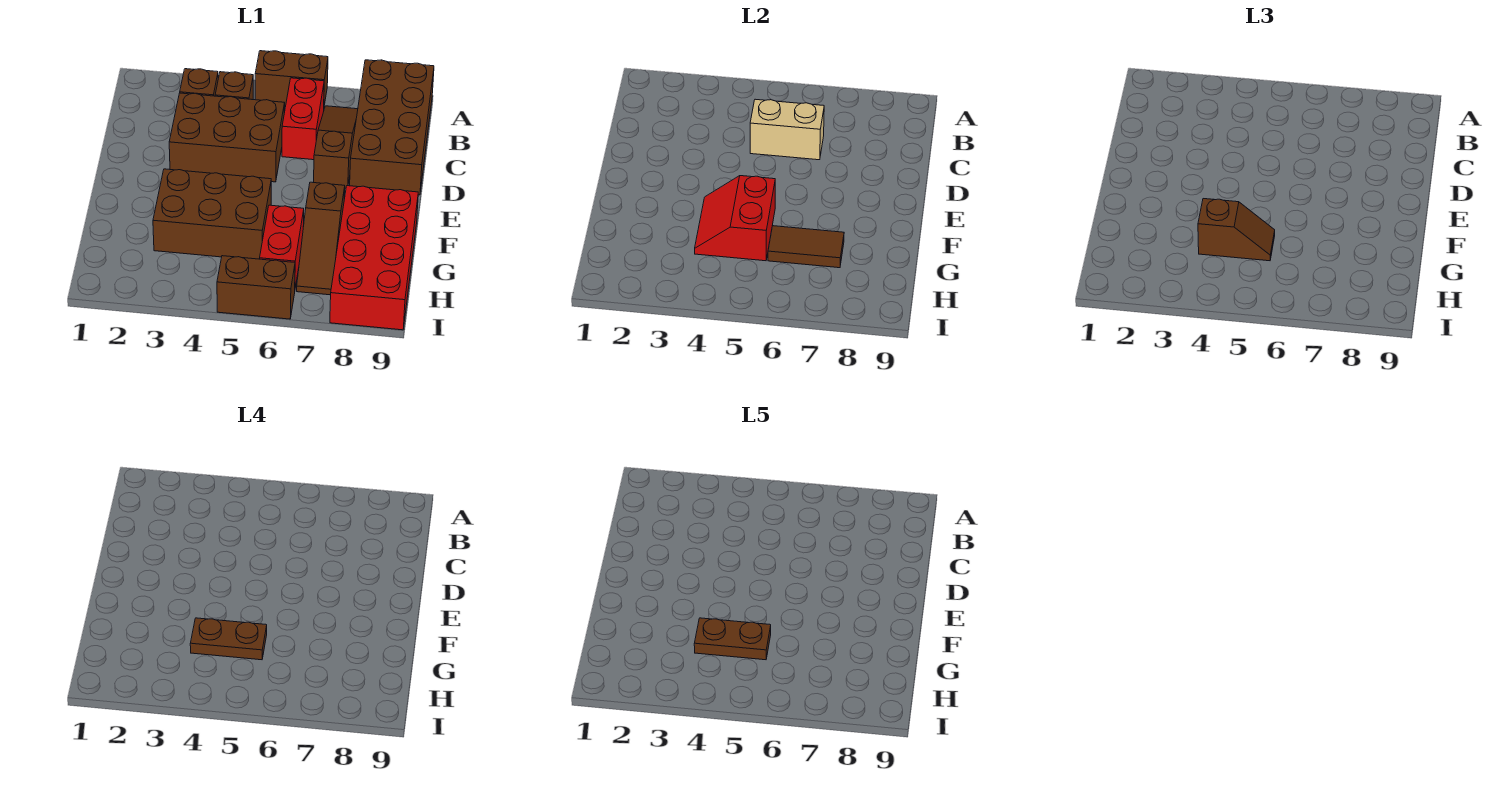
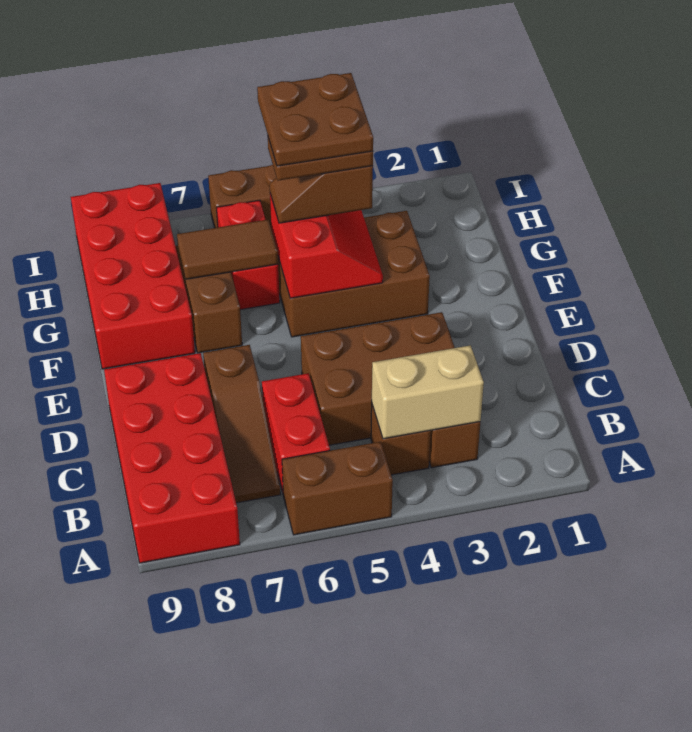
brown brick A8:D9 level 1 -> red brick A8:D9 level 1
tan brick C5:C6 level 2 -> tan brick B3:B4 level 2
brown plate G4:G5 level 5 -> brown plate G4:H5 level 5

